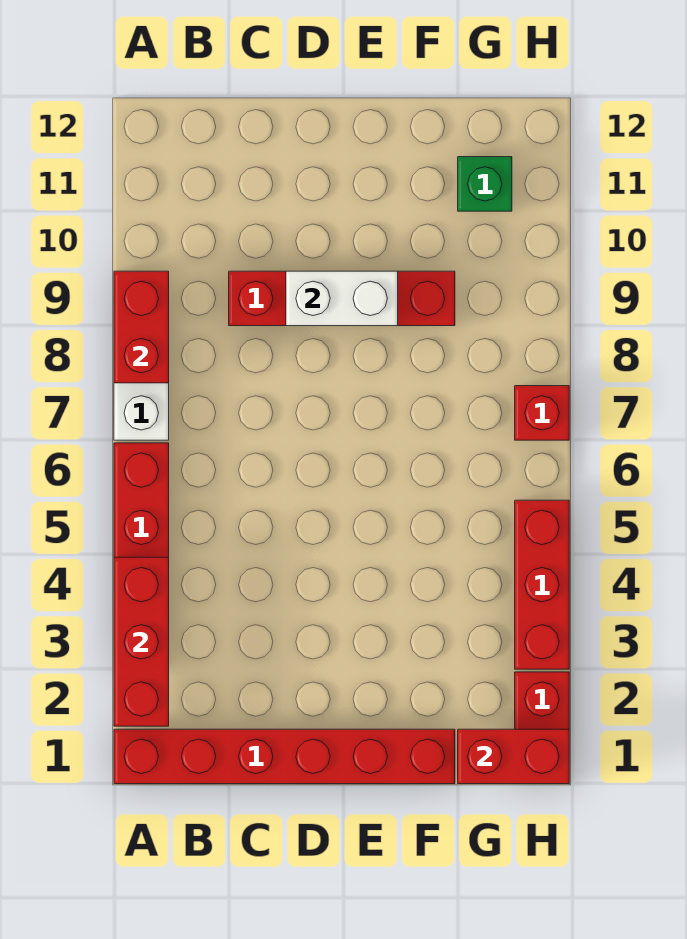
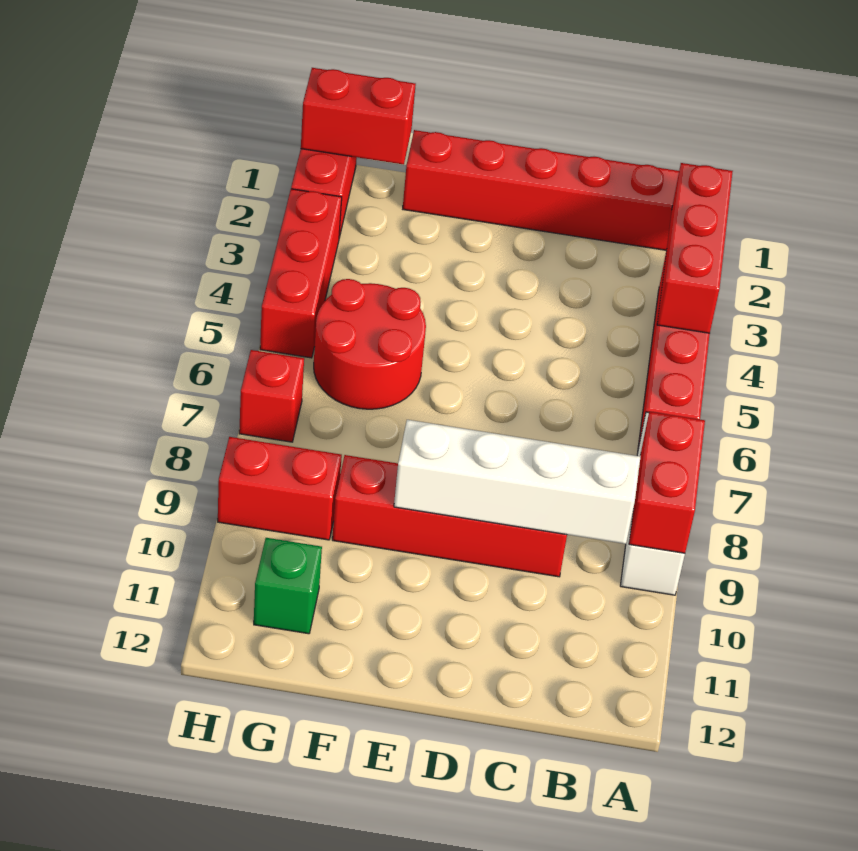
white brick D9:E9 level 2 -> white brick B9:E9 level 2
none -> red round brick F5:G6 level 1
none -> red brick G9:H9 level 1

